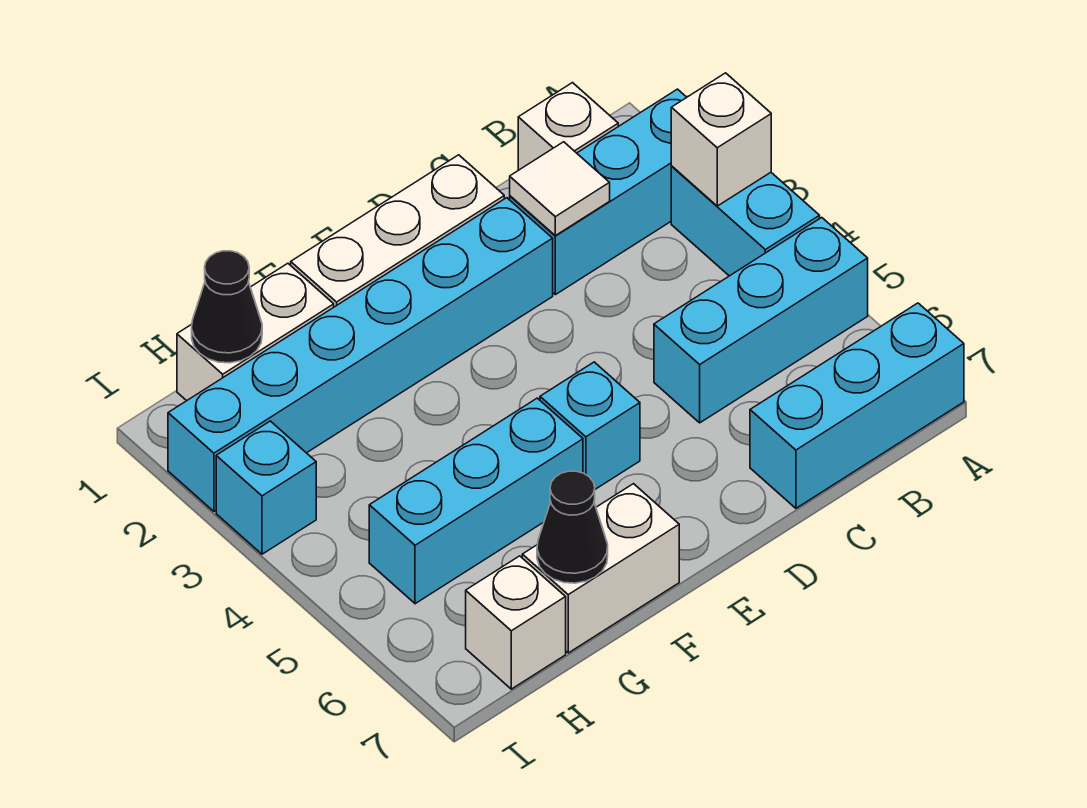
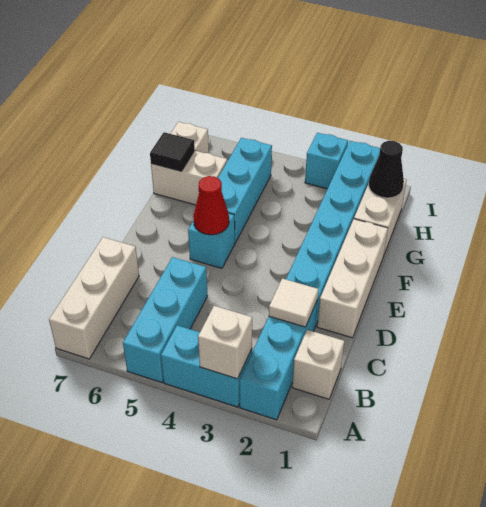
cyan brick A7:C7 level 1 -> white brick A7:C7 level 1
none -> red cone E5 level 2
white brick F7:G7 level 1 -> white brick G6:G7 level 1
black cone G7 level 2 -> black tile G7 level 2

